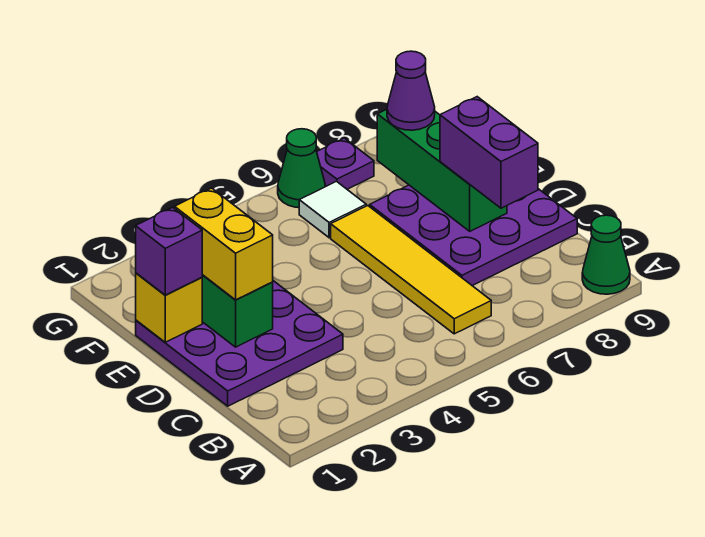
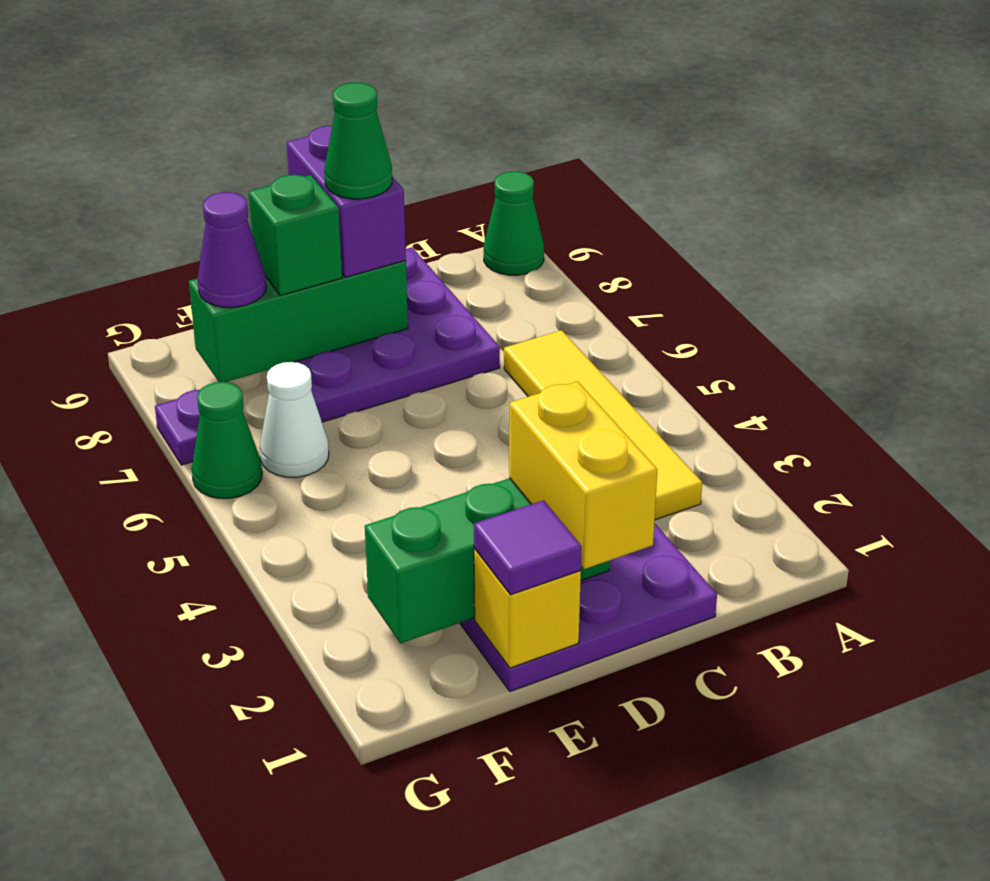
yellow tile B6:E6 level 1 -> yellow tile B3:B6 level 1
purple brick C8:D8 level 3 -> purple brick D8:D9 level 3
yellow brick D2:E2 level 3 -> yellow brick D1:D2 level 3
none -> green cone D8 level 4
purple brick E1 level 3 -> purple tile E1 level 3
none -> green brick E8 level 3
white tile F6 level 1 -> white cone F6 level 1

